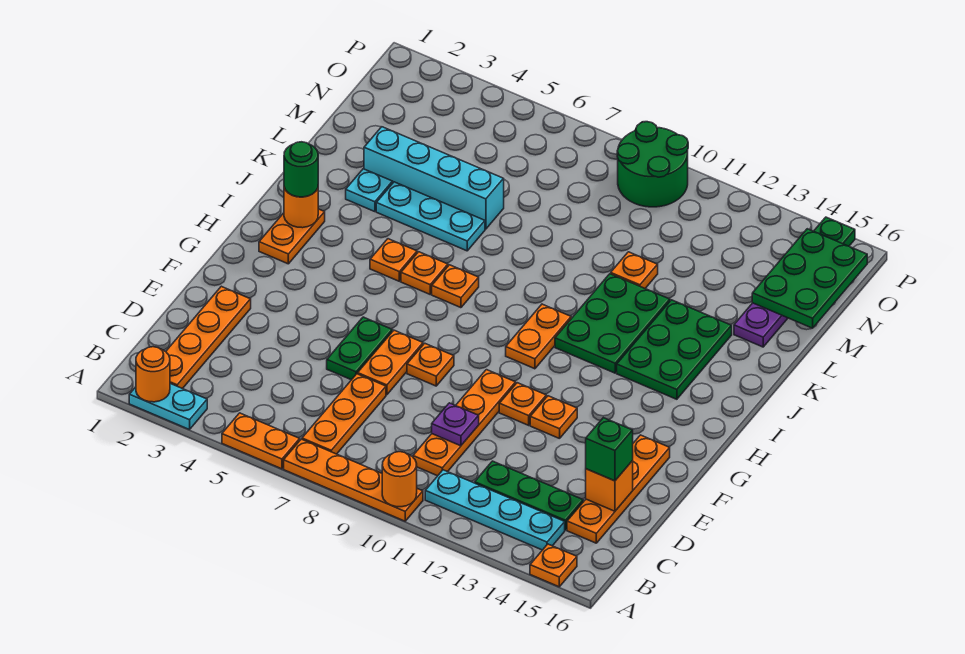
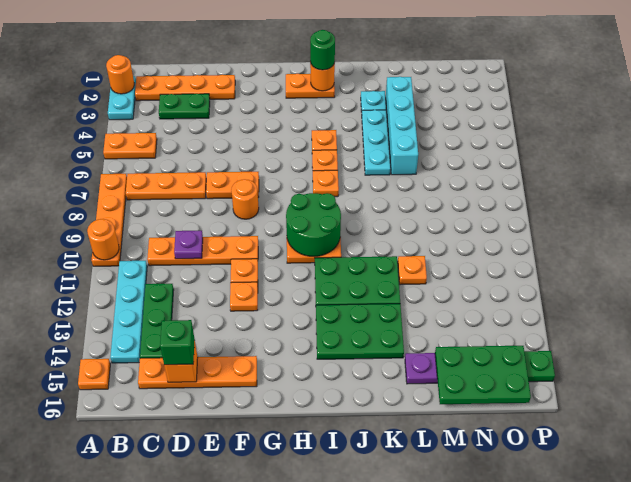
orange plate A5:A6 level 1 -> orange plate A5:B5 level 1
green plate E6:F6 level 1 -> green plate C3:D3 level 1
orange plate F8 level 1 -> orange round brick F8 level 1
green round brick O9:P10 level 1 -> green round brick H9:I10 level 2

